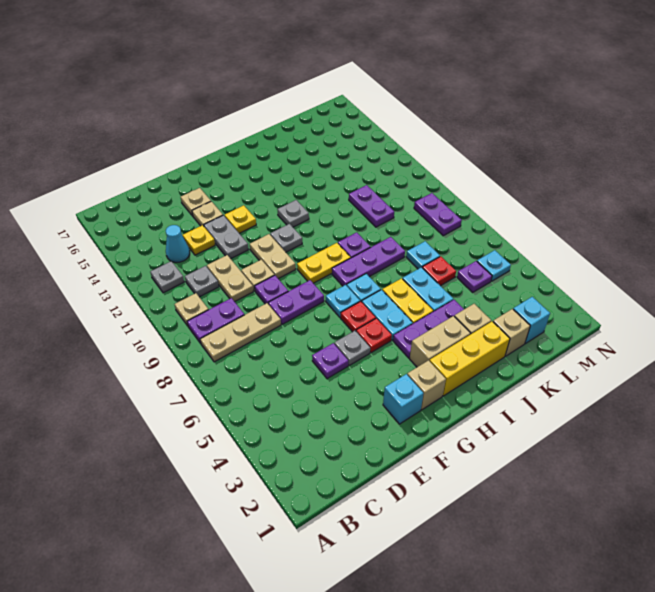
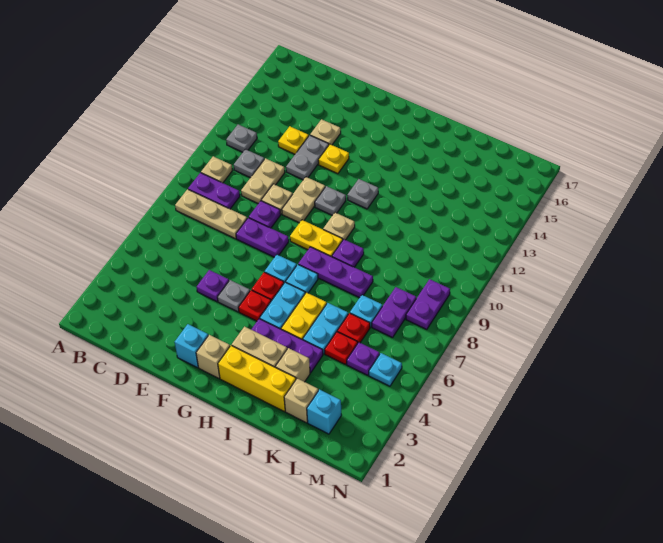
cyan cone C13 level 1 -> none
tan plate E15 level 1 -> tan plate H10 level 1
none -> red plate K5 level 1
purple plate K10:K11 level 1 -> purple plate L7:L8 level 1

